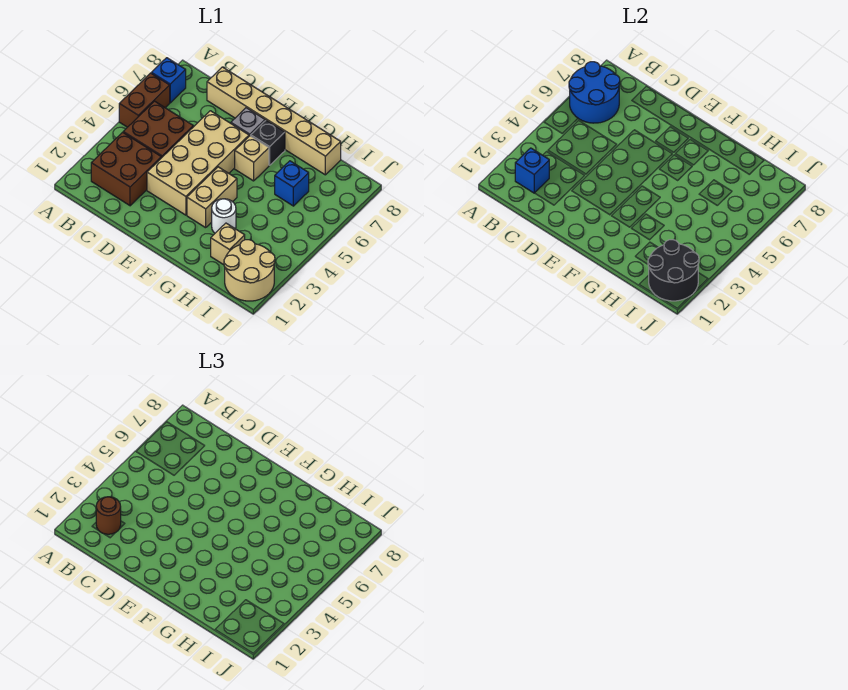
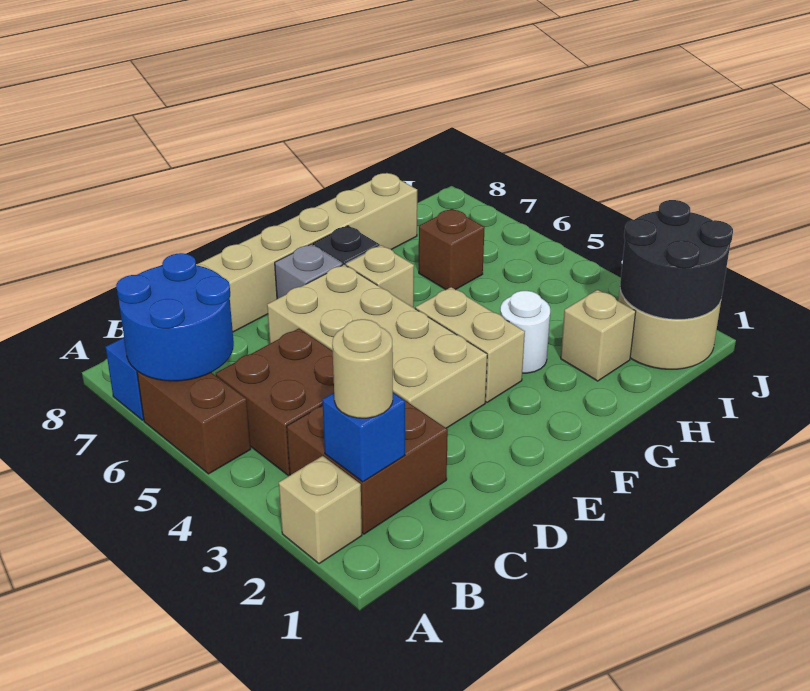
none -> tan brick A2 level 1
brown round brick B2 level 3 -> tan round brick B2 level 3
blue brick H6 level 1 -> brown brick H6 level 1

